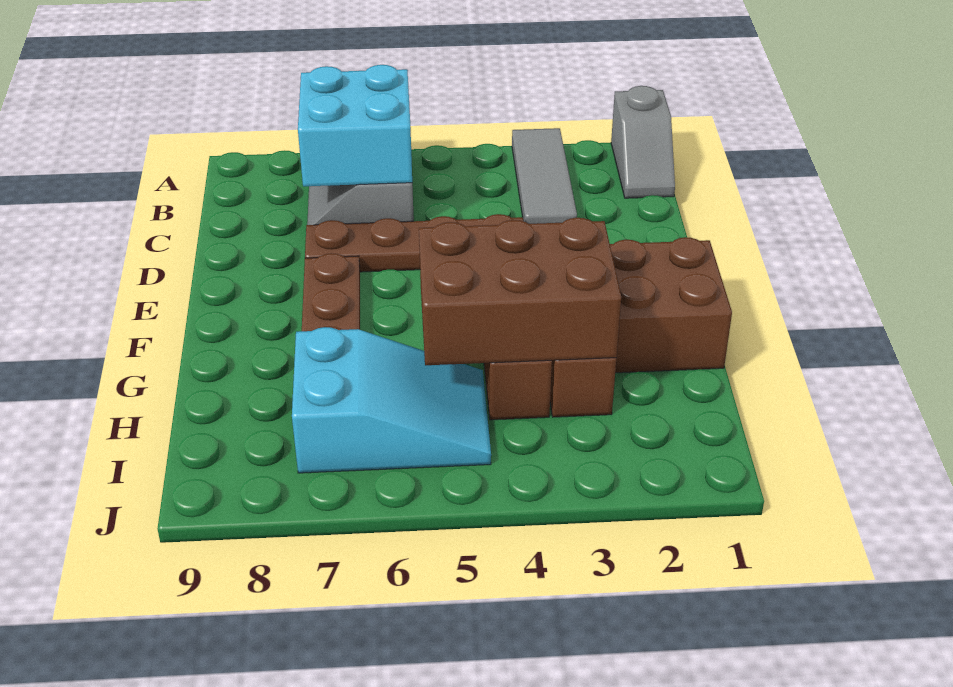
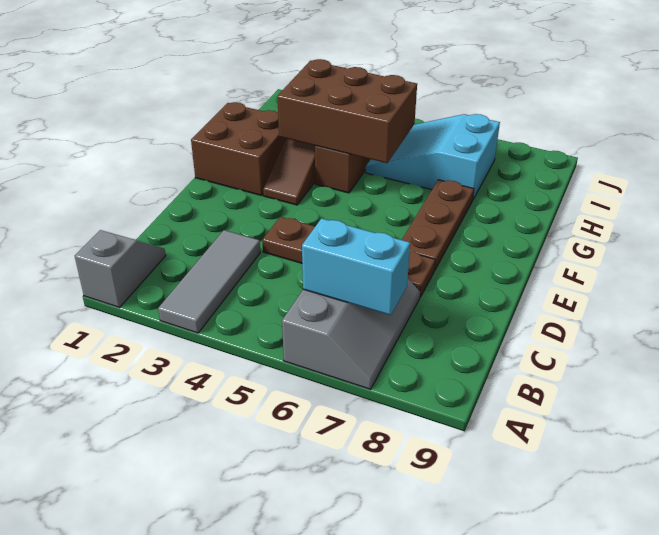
cyan brick B6:C7 level 2 -> cyan brick B6:B7 level 2

